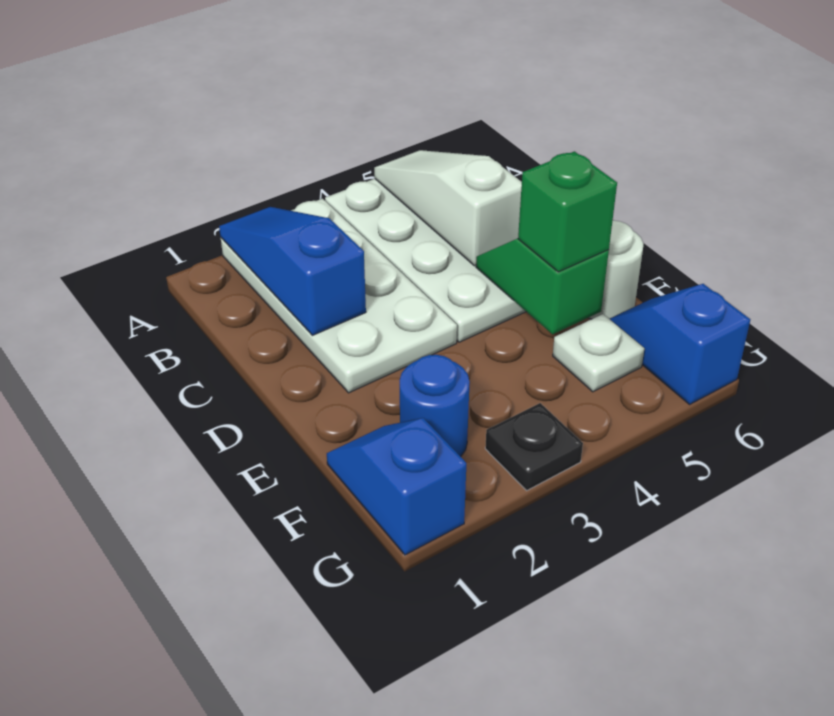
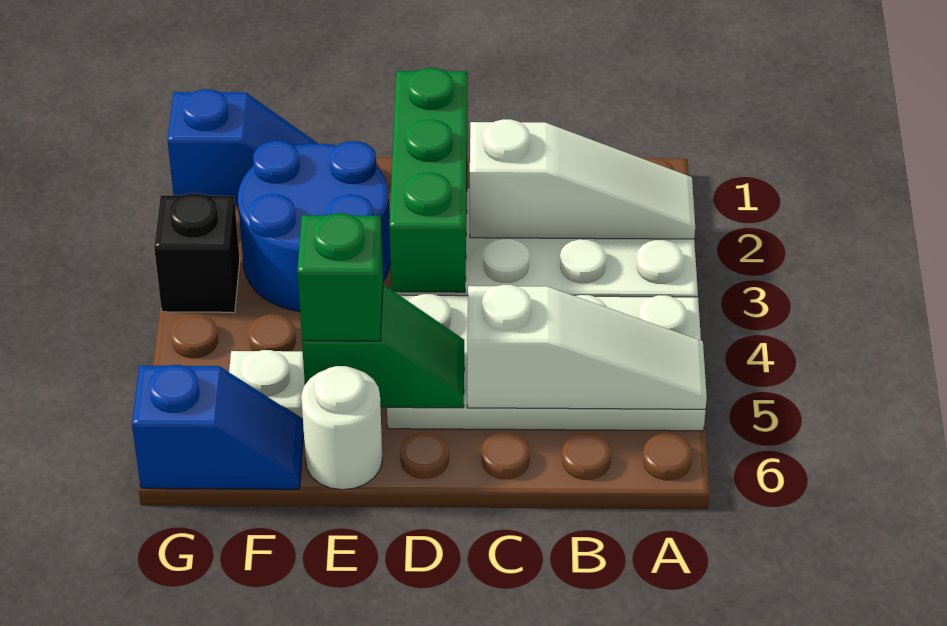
blue slope A2:C2 level 2 top C -> white slope A2:C2 level 2 top C
none -> green brick D1:D3 level 2
blue round brick F2 level 1 -> blue round brick E2:F3 level 1
black plate G3 level 1 -> black brick G3 level 1

